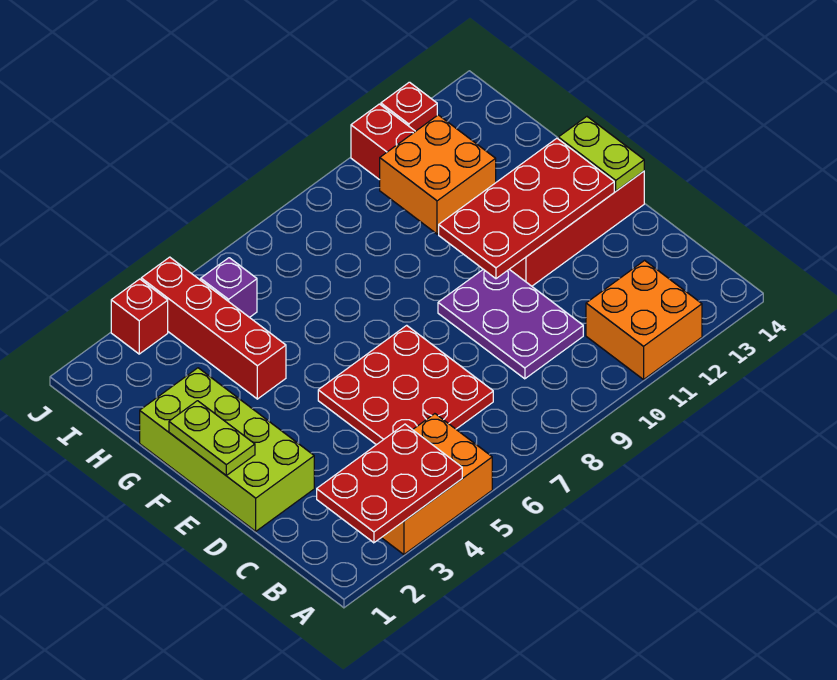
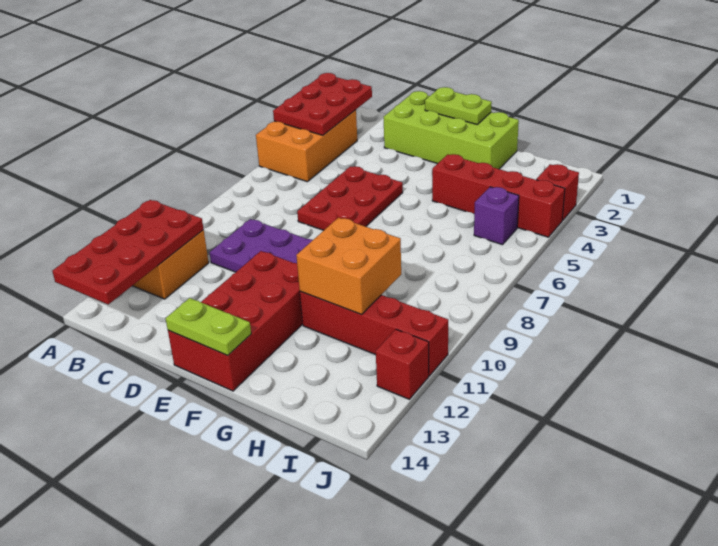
red plate C5:E7 level 1 -> red plate D5:E7 level 1
red plate E10:F13 level 2 -> red plate A11:B14 level 2

